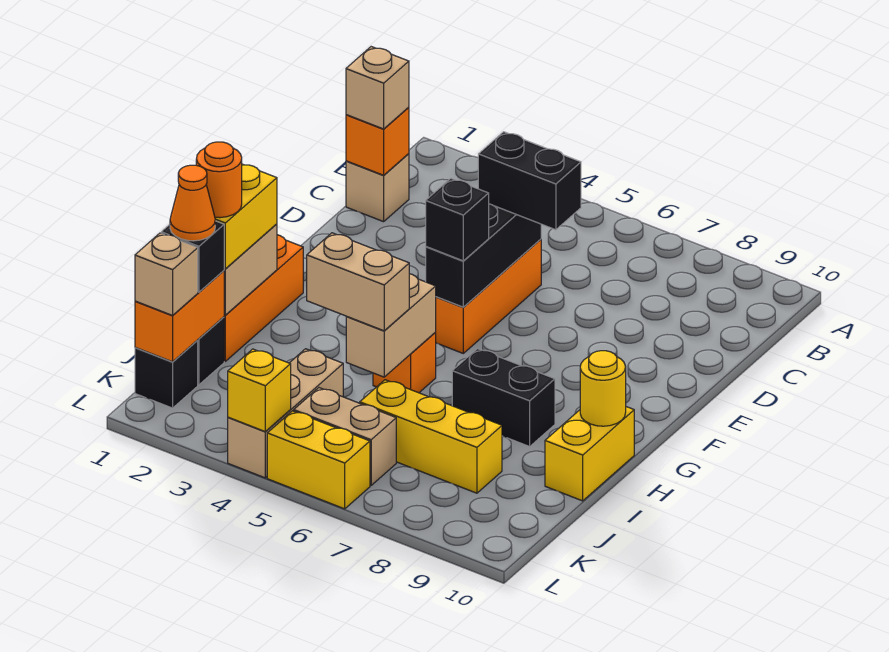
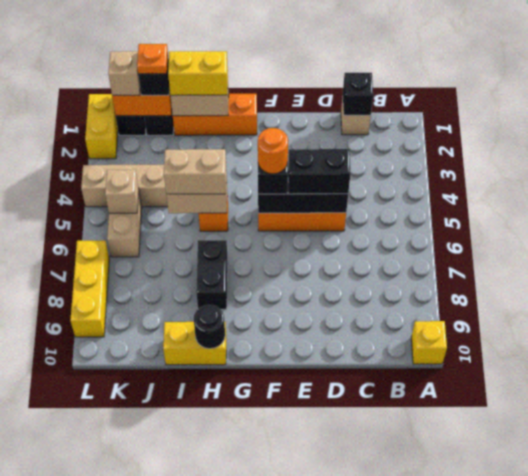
orange brick C1 level 2 -> black brick C1 level 2
tan brick C1 level 3 -> tan brick K5 level 2
black brick D5:D6 level 3 -> black brick D5:E5 level 3
yellow round brick H10 level 2 -> black round brick H10 level 2
orange round brick I1 level 4 -> orange round brick F5 level 4
tan brick I4:I5 level 3 -> tan brick H5:I5 level 3
orange cone J1 level 4 -> orange plate J1 level 4
yellow brick J6:J8 level 1 -> yellow brick L7:L9 level 1
yellow brick L4 level 2 -> yellow brick A10 level 1
yellow brick L5:L6 level 1 -> yellow brick L1:L2 level 1

